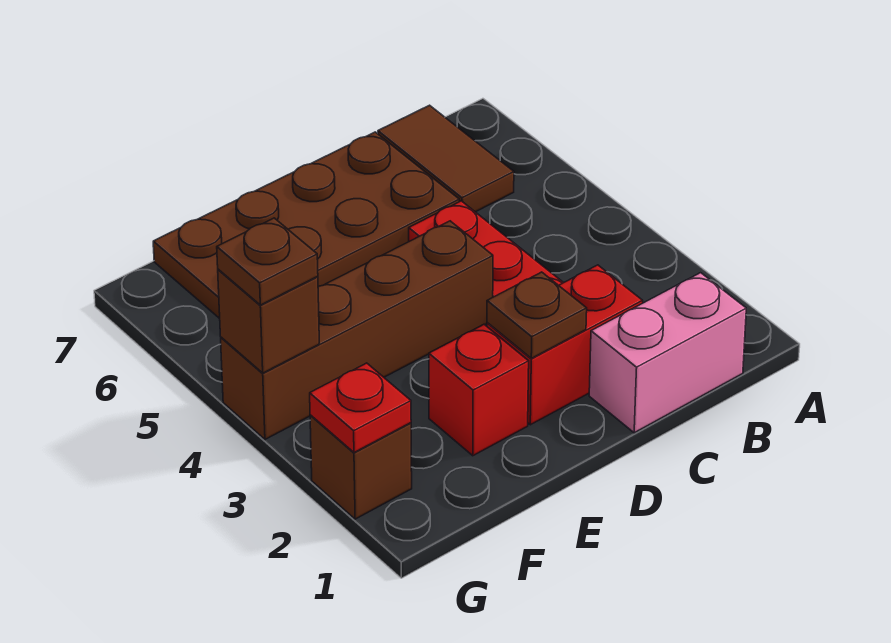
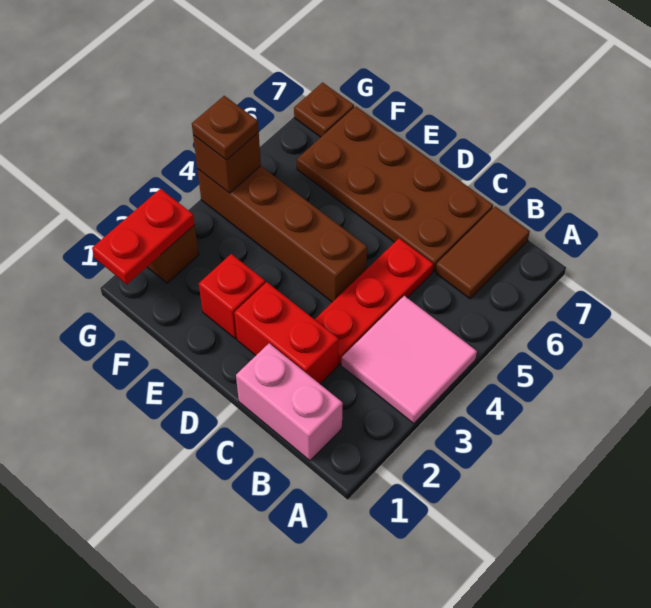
none -> pink tile A3:B4 level 1
brown plate D2 level 2 -> brown plate G7 level 1
red plate G2 level 2 -> red plate G1:G2 level 2

